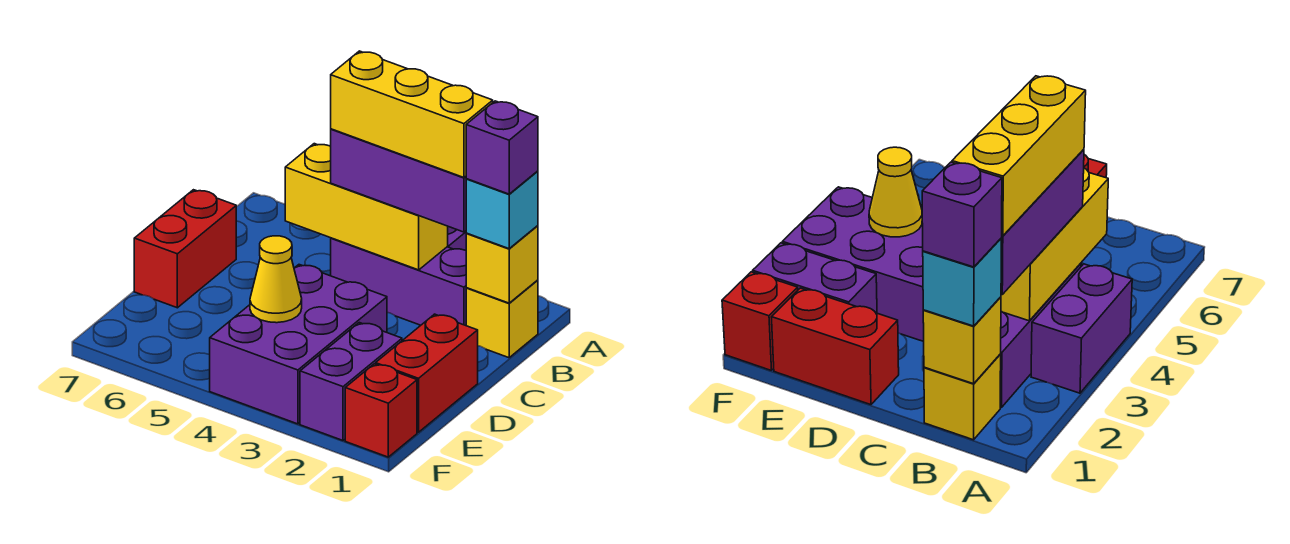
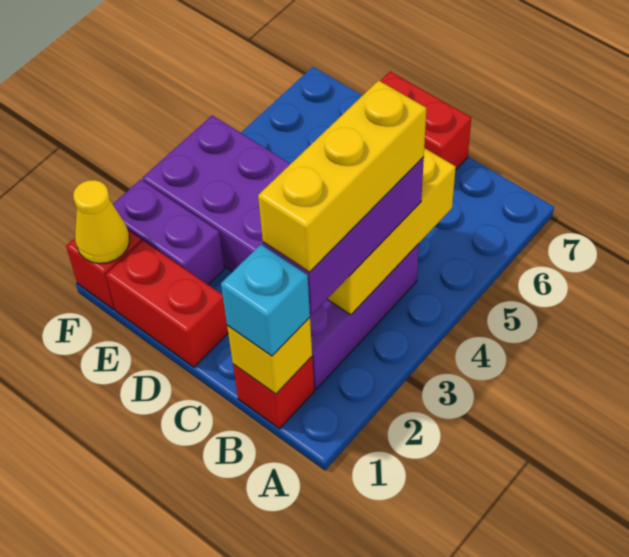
purple brick A3:A4 level 1 -> none
yellow brick B1 level 1 -> red brick B1 level 1
purple brick B1 level 4 -> none
yellow cone E4 level 2 -> yellow cone F1 level 2

